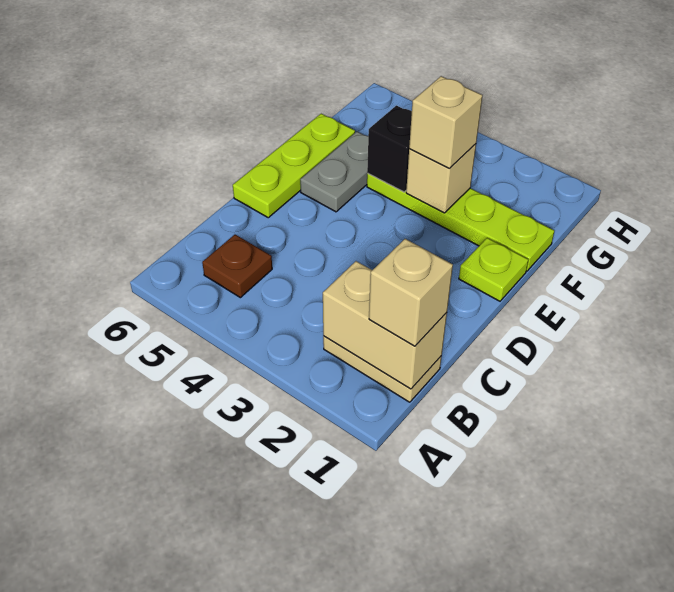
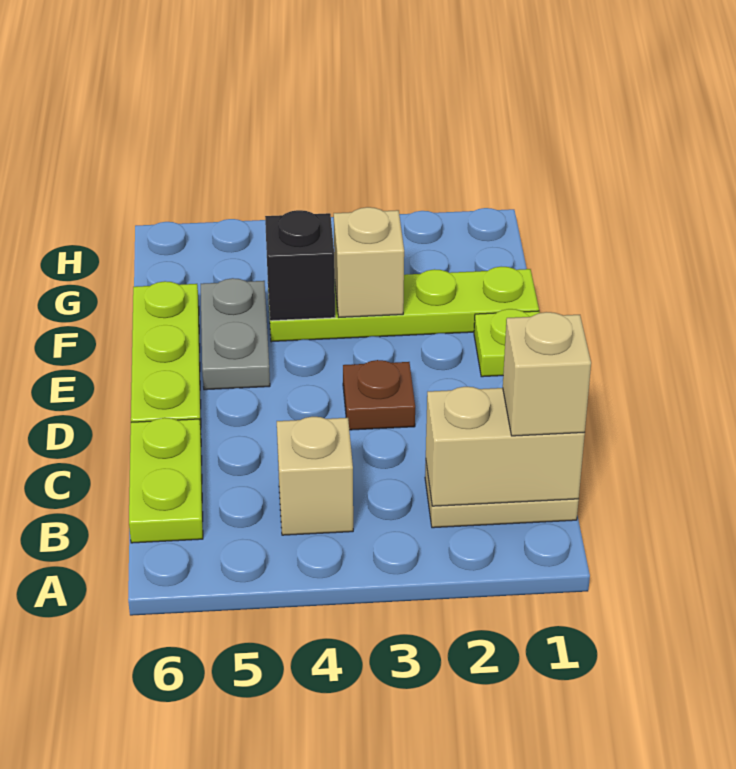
brown plate B5 level 1 -> brown plate D3 level 1
none -> lime plate B6:C6 level 1
tan brick F3 level 3 -> tan brick B4 level 1

